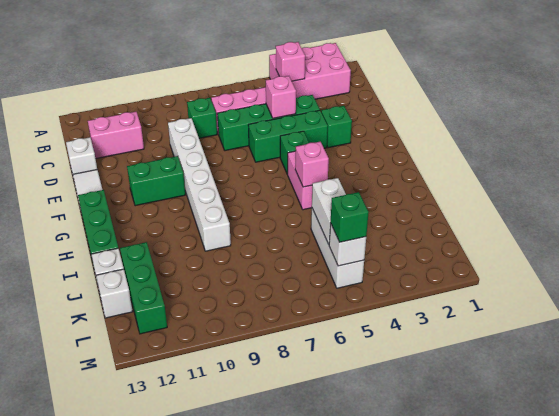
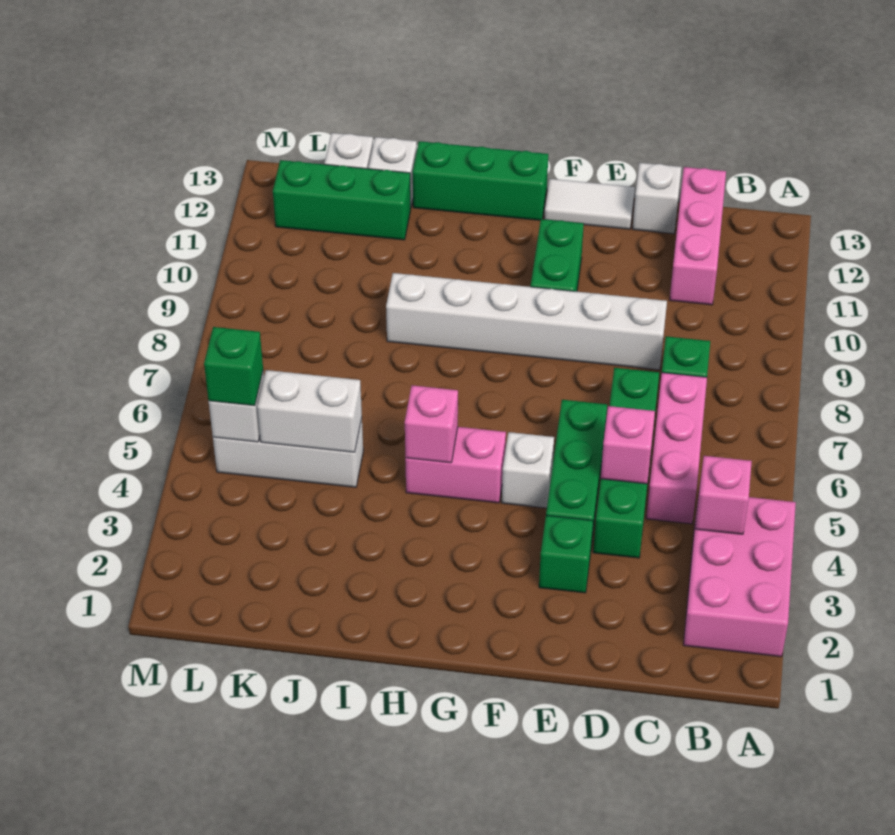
pink brick C11:C12 level 1 -> pink brick C11:C13 level 1
green brick F5 level 1 -> white brick F5 level 1

